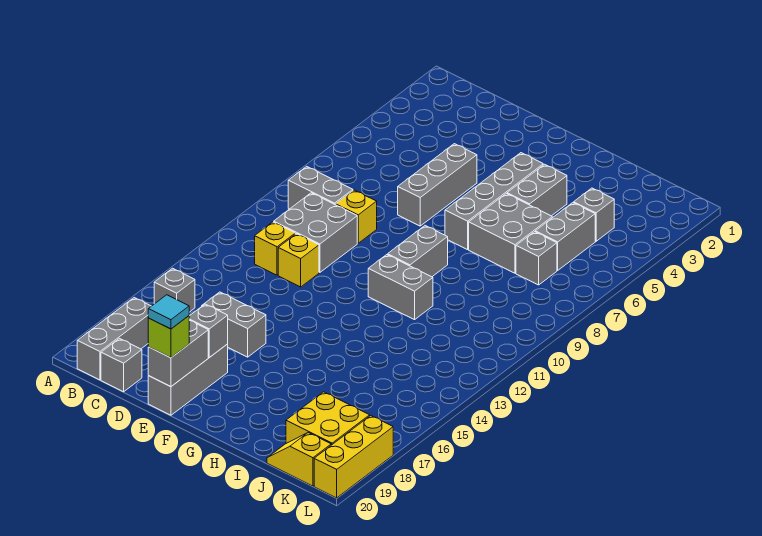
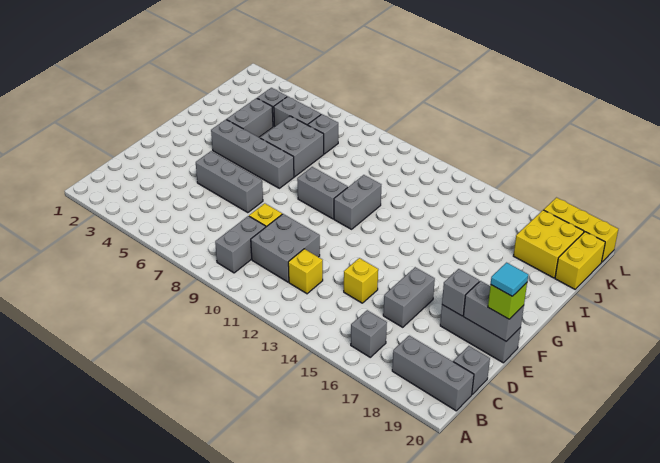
yellow brick D12 level 1 -> yellow brick D14 level 1
grey brick H4:H5 level 1 -> grey brick H4:I4 level 1
yellow slope J20:K20 level 1 top K -> yellow brick J20:K20 level 1

